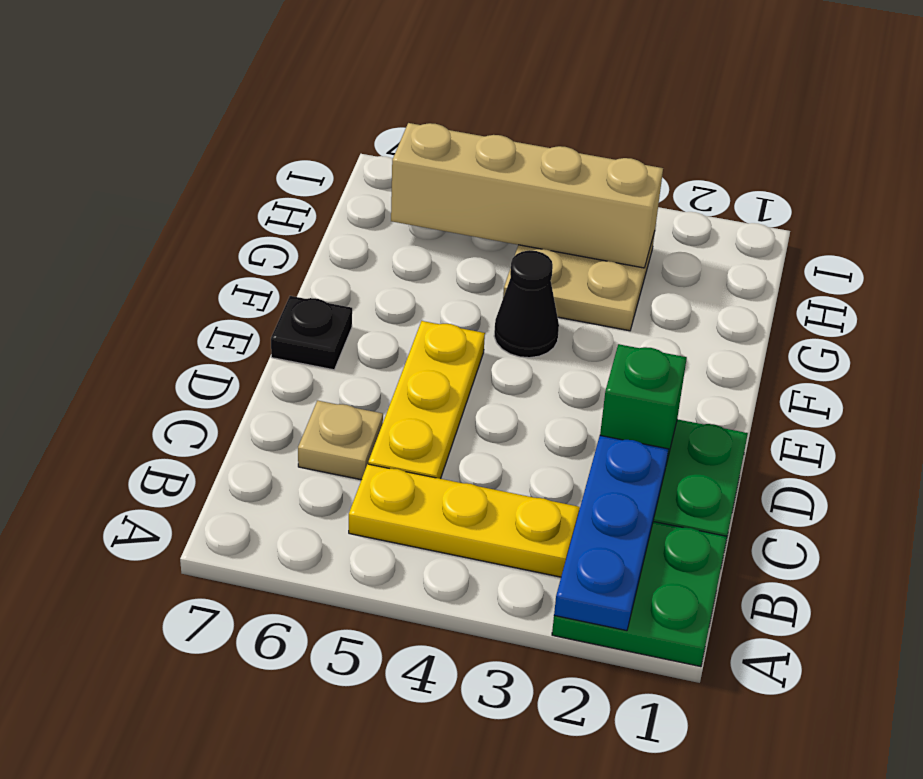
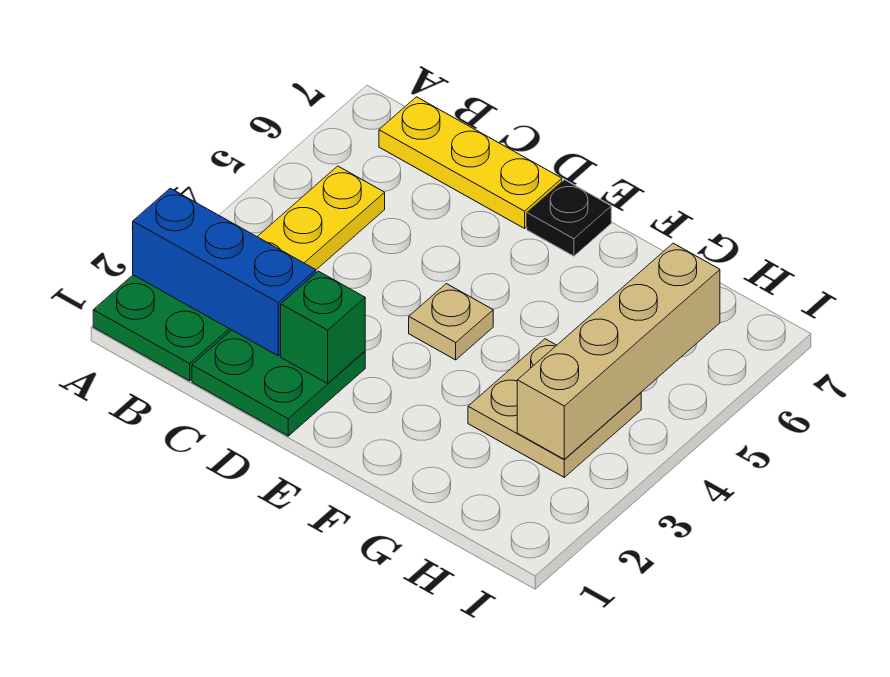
blue plate A2:C2 level 2 -> blue brick A2:C2 level 2
yellow plate C5:E5 level 1 -> yellow plate B7:D7 level 1
tan plate C6 level 1 -> tan plate E4 level 1
black cone F4 level 1 -> none

